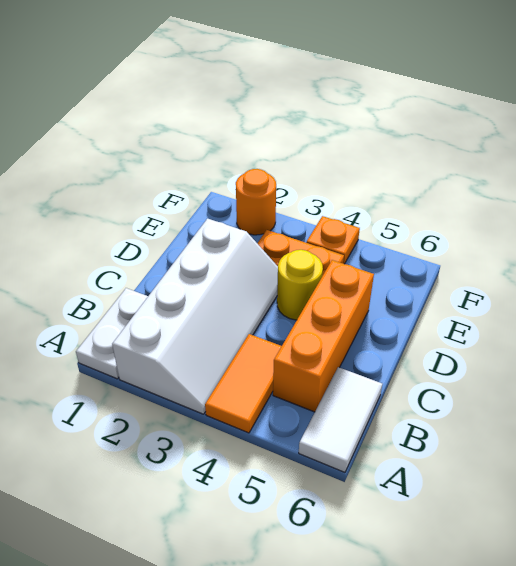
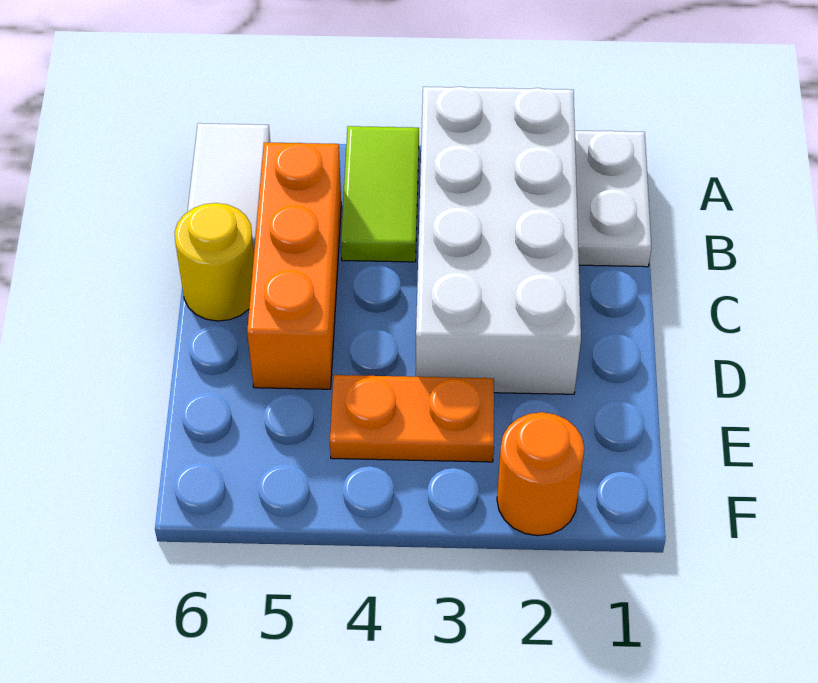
white slope A2:D3 level 1 top 2 -> white brick A2:D3 level 1
orange tile A4:B4 level 1 -> lime tile A4:B4 level 1
yellow round brick D4 level 1 -> yellow round brick C6 level 1
orange plate F4 level 1 -> none

